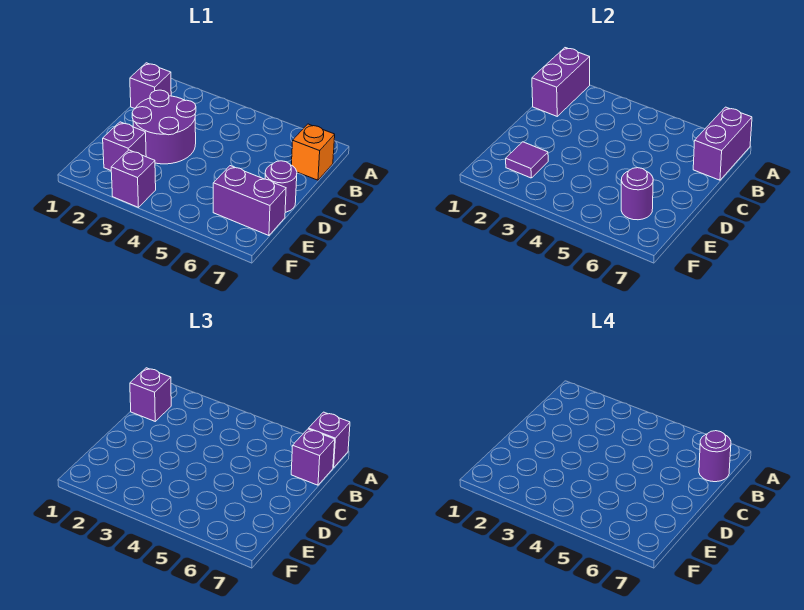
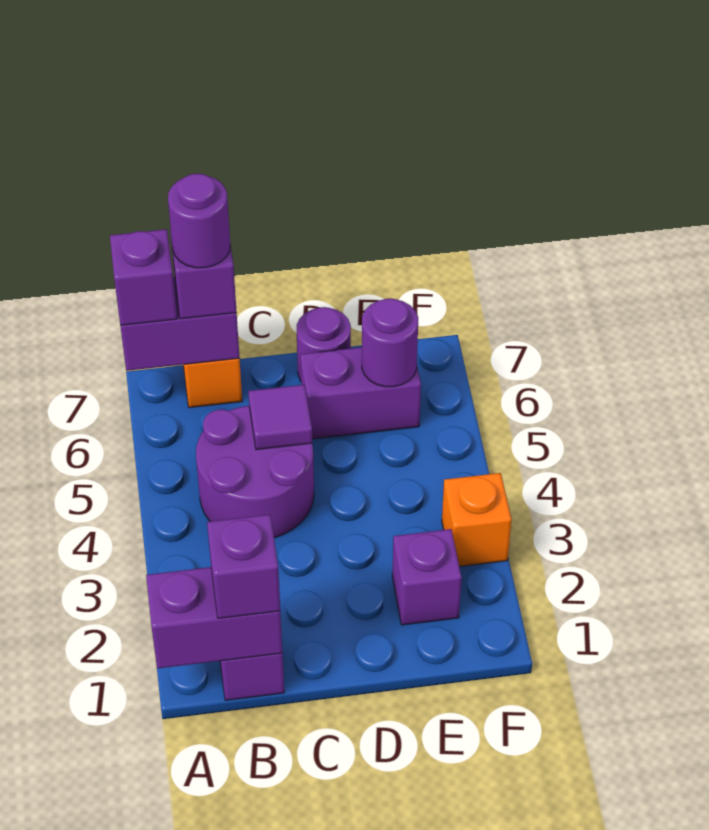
purple round brick C2:D3 level 1 -> purple round brick B4:C5 level 1
purple tile E2 level 2 -> purple tile C5 level 2
purple brick E6:E7 level 1 -> purple brick D6:E6 level 1
purple brick F3 level 1 -> orange brick F3 level 1

